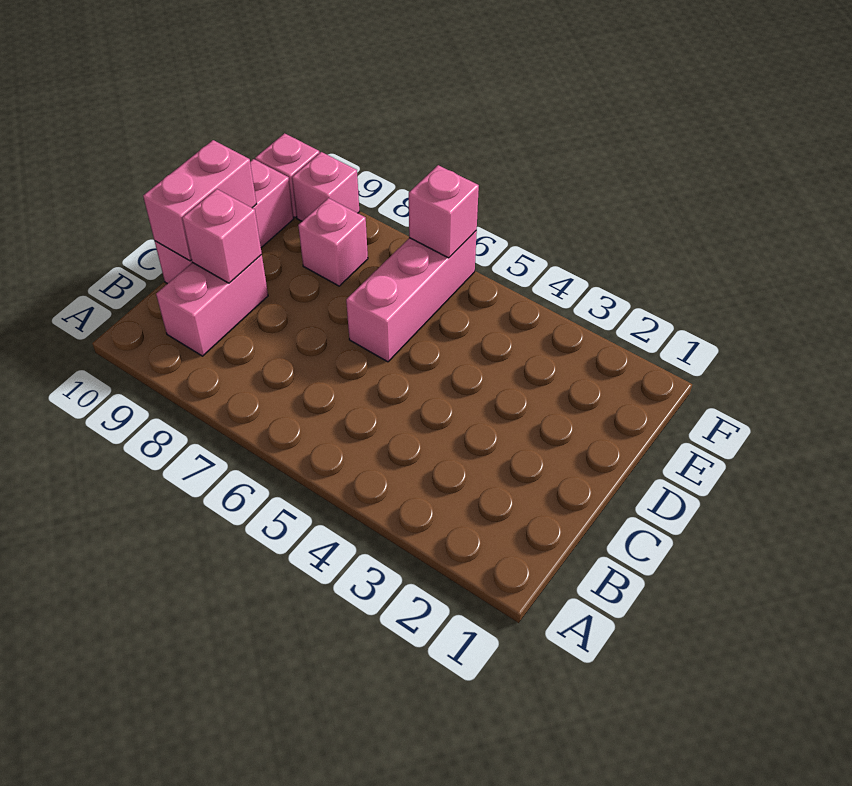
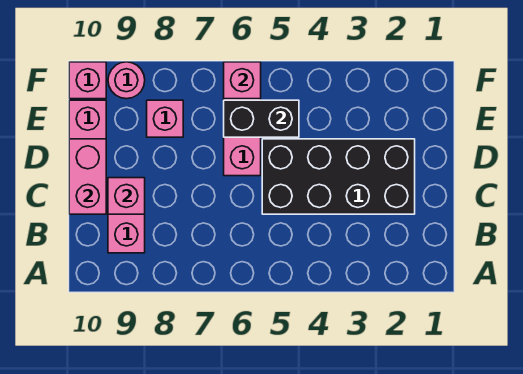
none -> black brick C2:D5 level 1
none -> black brick E5:E6 level 2
pink brick F9 level 1 -> pink round brick F9 level 1

